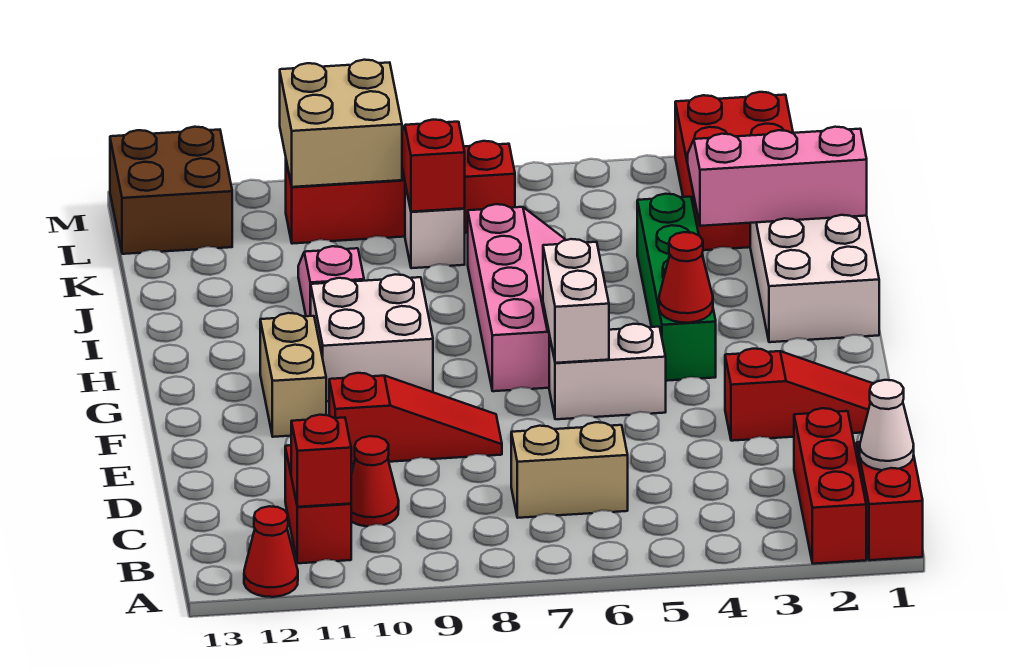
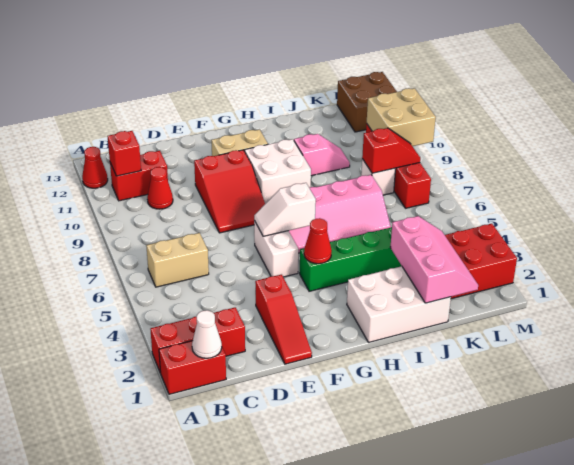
tan brick C6:C7 level 1 -> tan brick B6:C6 level 1
red slope E8:E10 level 1 top 10 -> red slope E8:F10 level 1 top 10
white brick F6:G6 level 2 -> white slope F6:G6 level 2 top G

